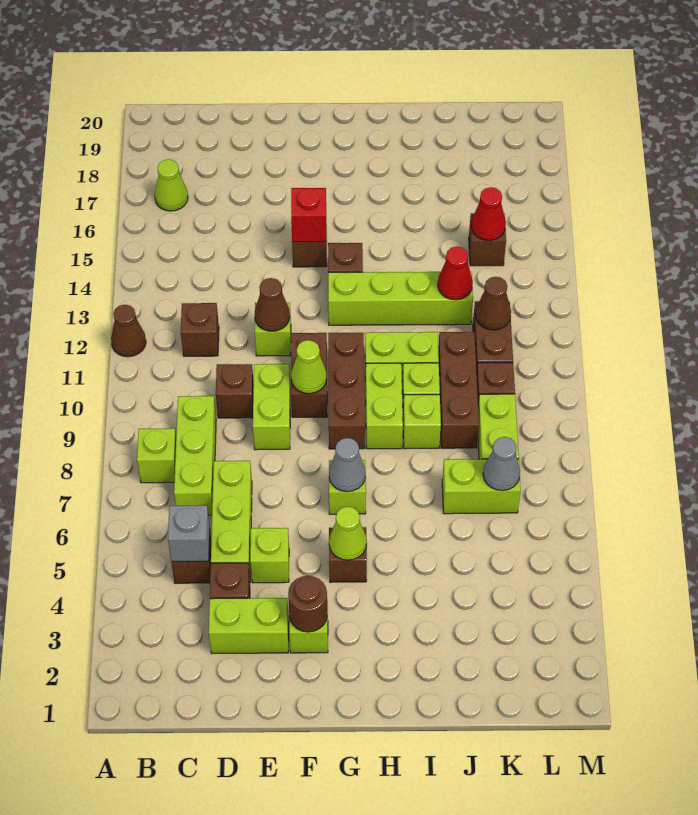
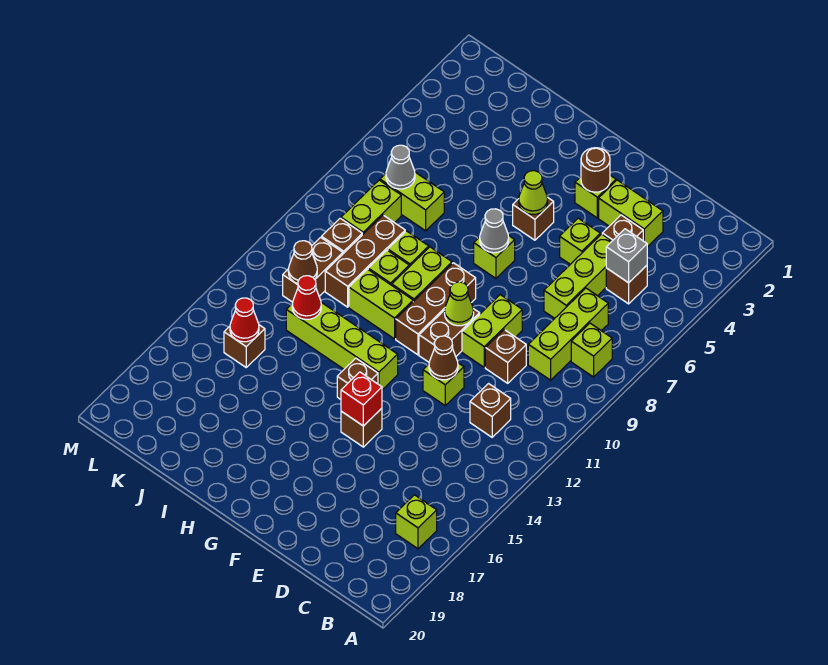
brown cone A12 level 1 -> none
lime cone B17 level 1 -> lime brick B17 level 1

